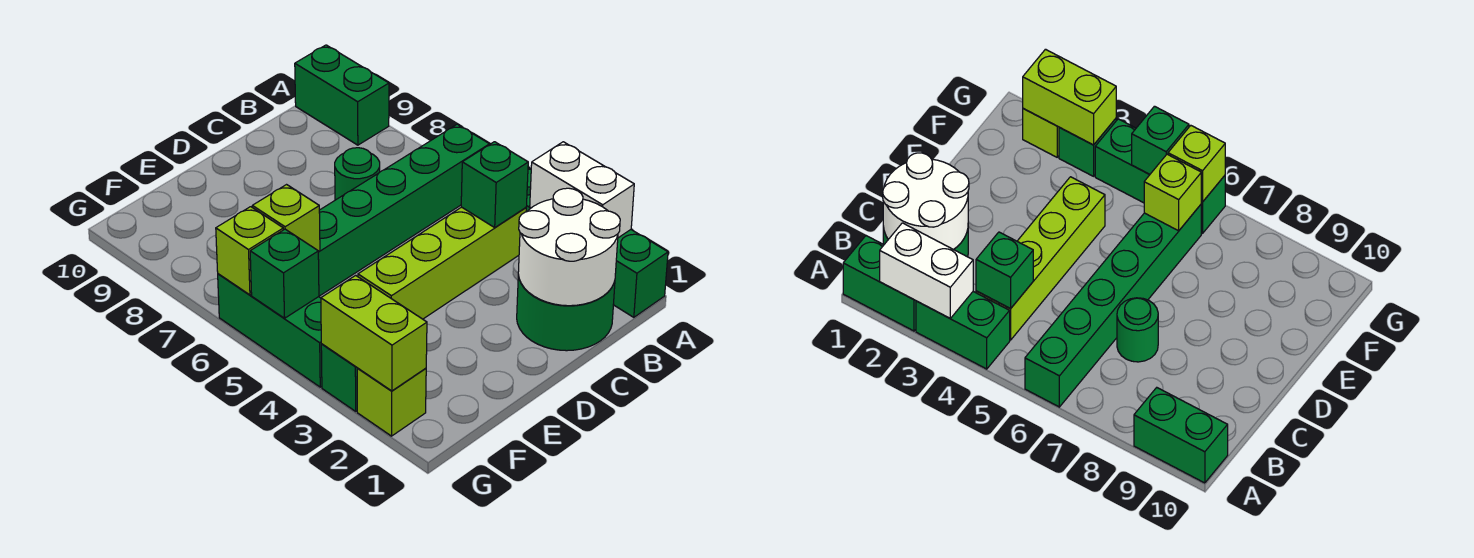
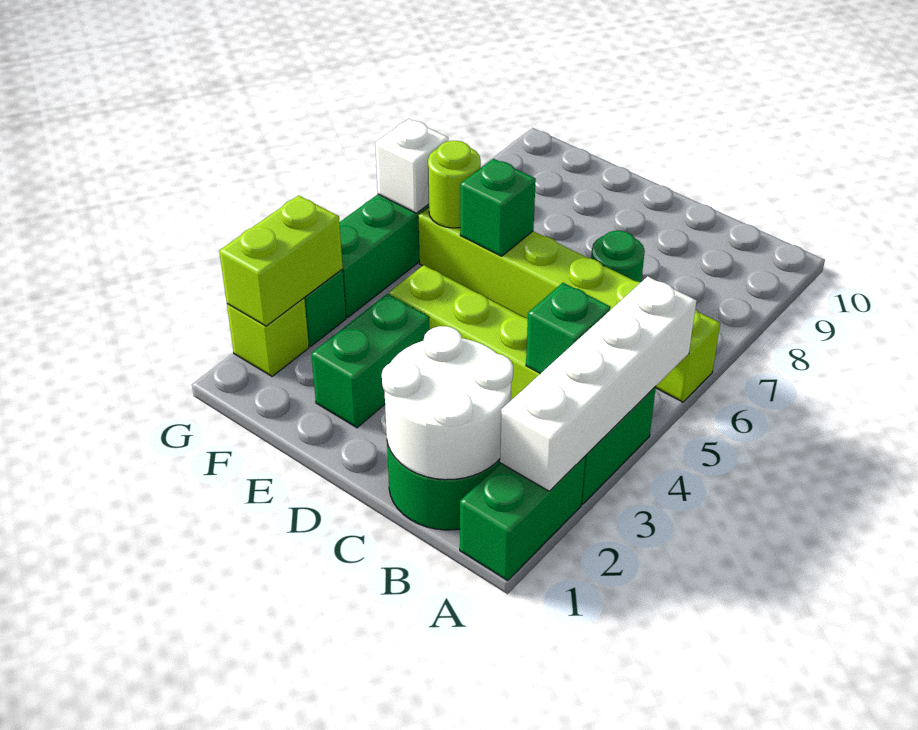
white brick A2:A3 level 2 -> white brick A2:A5 level 2
green brick A6:F6 level 1 -> lime brick A6:F6 level 1
green brick A9:A10 level 1 -> green brick E2:E3 level 1
lime brick F6 level 2 -> lime round brick F6 level 2
green brick G5 level 2 -> green brick E6 level 2
lime brick G6 level 2 -> white brick G6 level 2

